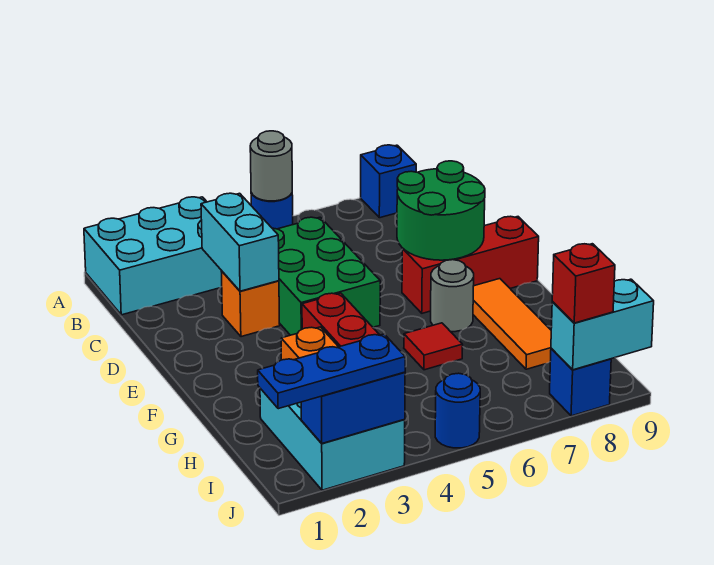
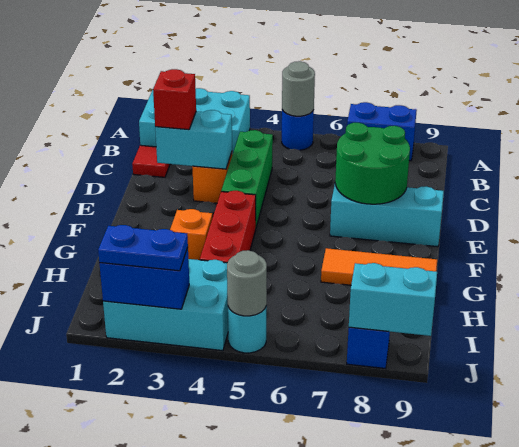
blue brick A8 level 1 -> blue brick A7:A8 level 1
cyan brick C3:D3 level 2 -> cyan brick D2:D3 level 2
green brick C4:E5 level 1 -> green brick C4:E4 level 1
red brick E7:E9 level 1 -> cyan brick E7:E9 level 1
grey round brick F7 level 1 -> grey round brick J5 level 2
orange tile F8:H8 level 1 -> orange tile G7:G9 level 1
red tile G6 level 1 -> red tile C1 level 1
cyan brick H2:J3 level 1 -> cyan brick I2:J4 level 1
blue plate J1:J3 level 3 -> blue plate J2:J3 level 3
blue round brick J5 level 1 -> cyan round brick J5 level 1
red brick J8 level 3 -> red brick D2 level 3

